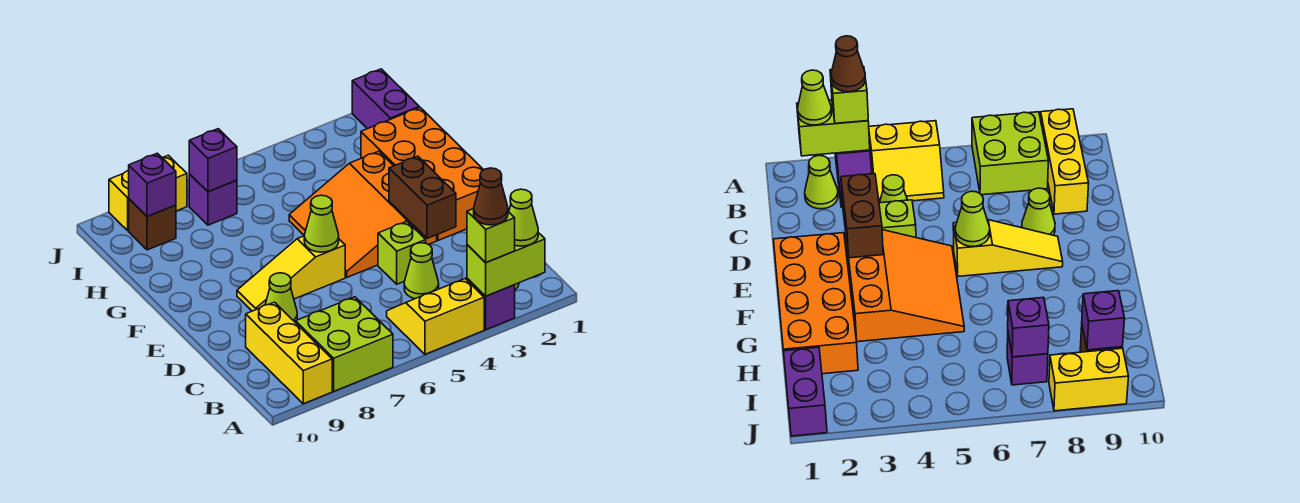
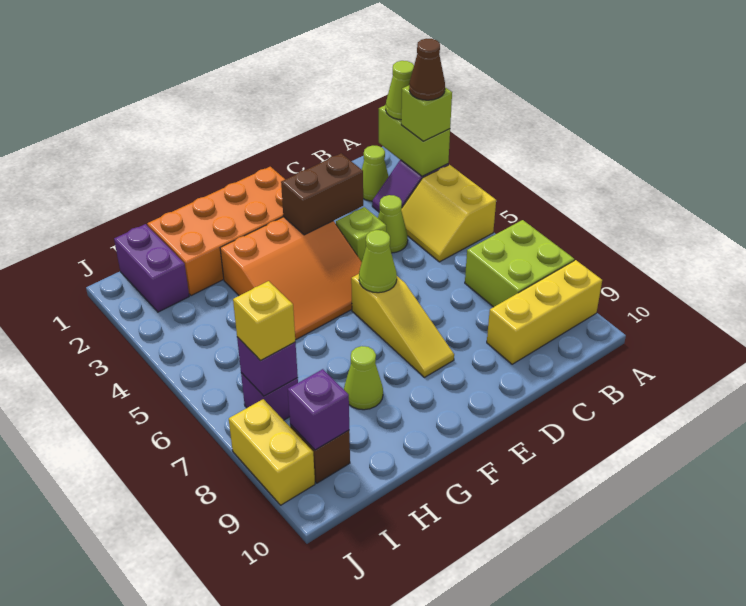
lime cone D8 level 1 -> lime cone G8 level 1
purple brick I1:J1 level 1 -> purple brick I1:I2 level 1
none -> yellow brick I7 level 3

